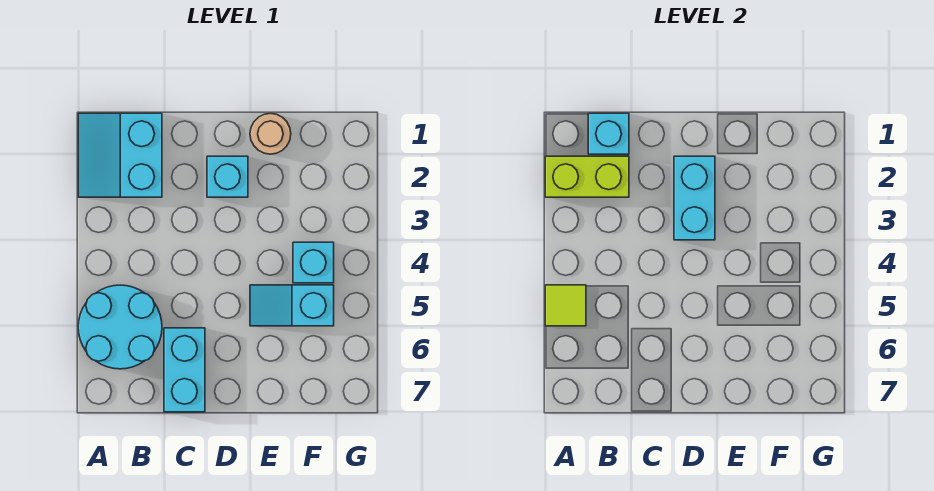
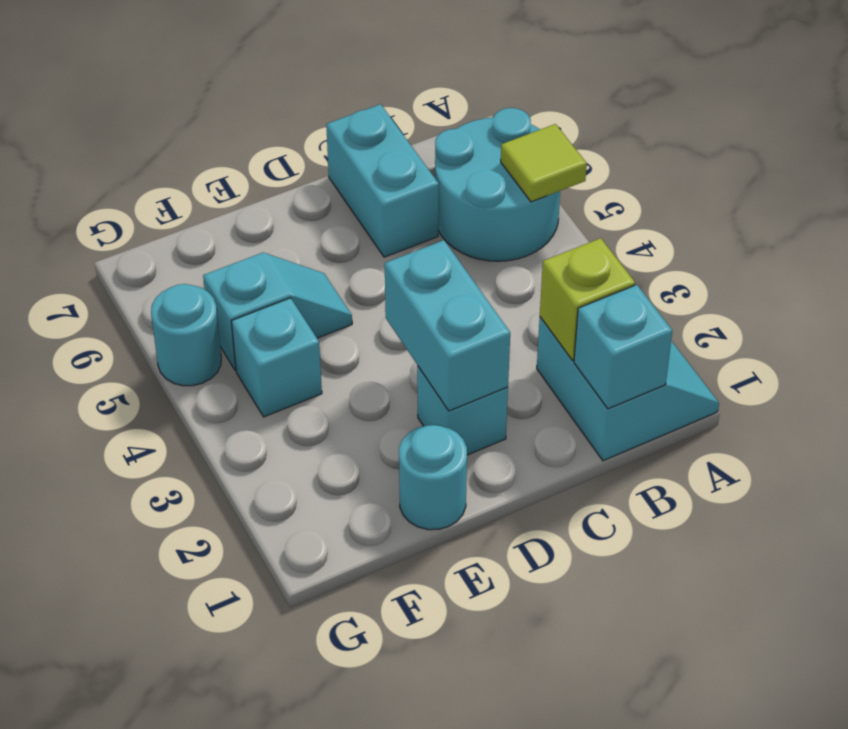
lime brick A2:B2 level 2 -> lime brick B2 level 2
tan round brick E1 level 1 -> cyan round brick E1 level 1
none -> cyan round brick G5 level 1

